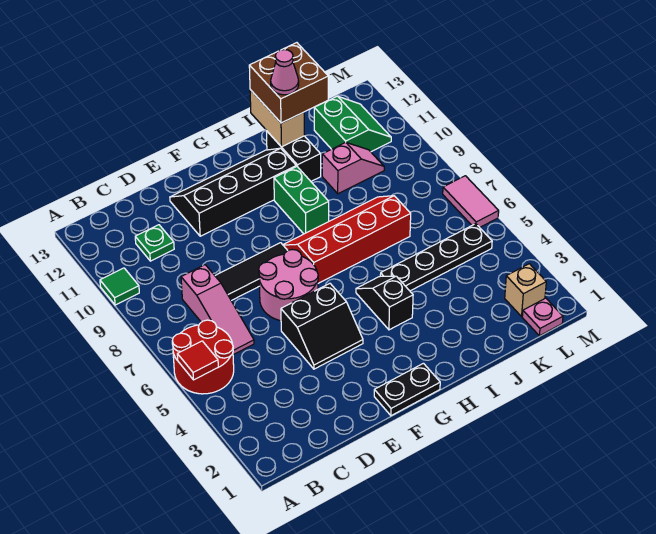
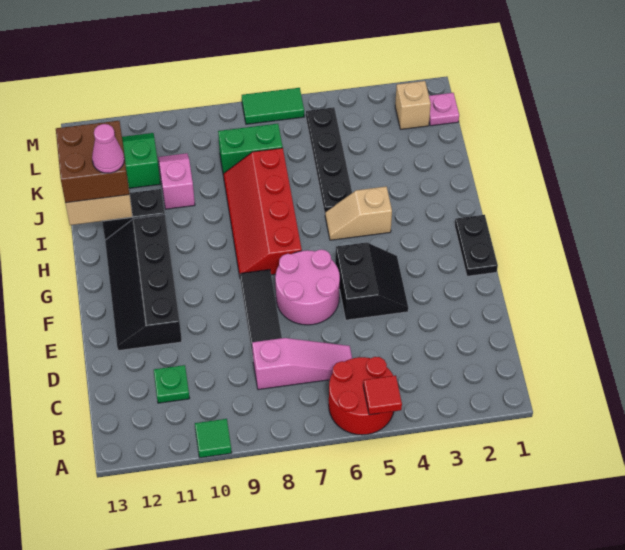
black slope H4:H5 level 1 top 4 -> tan slope H4:H5 level 1 top 4
green brick H9:H10 level 1 -> green brick K7:K8 level 1
pink tile M6:M7 level 1 -> green tile M6:M7 level 1

